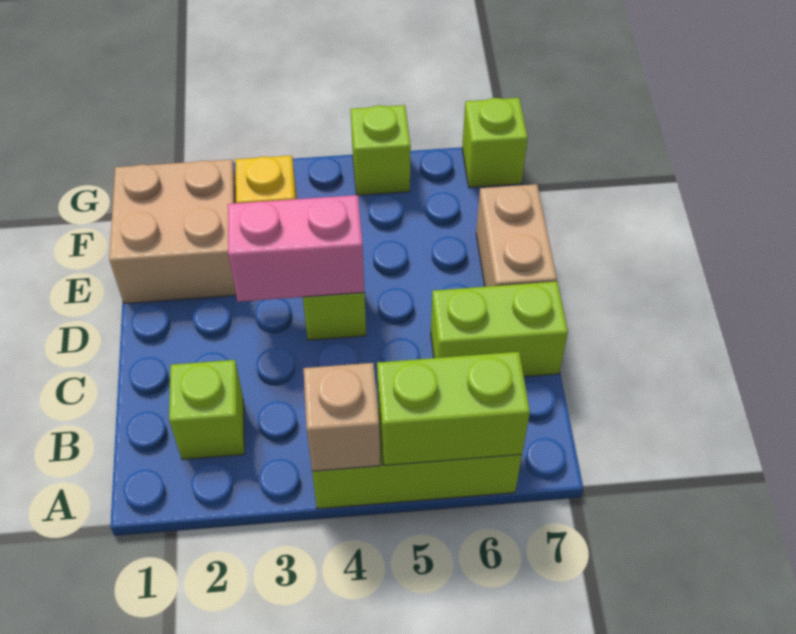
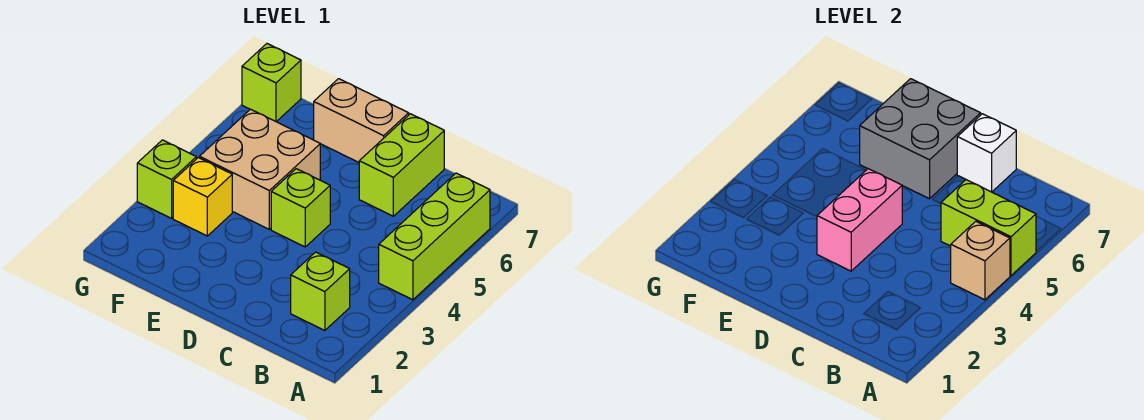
lime brick A5:A6 level 2 -> lime brick A5:B5 level 2
none -> white brick C7 level 2
none -> grey brick D6:E7 level 2
tan brick E1:F2 level 1 -> tan brick E4:F5 level 1
lime brick G5 level 1 -> lime brick G3 level 1

